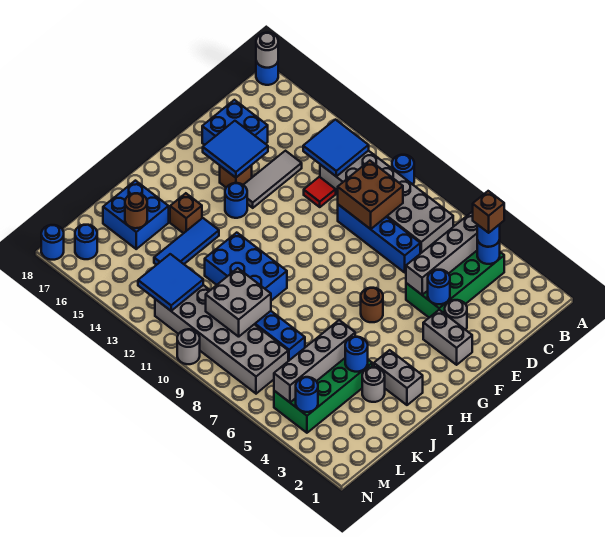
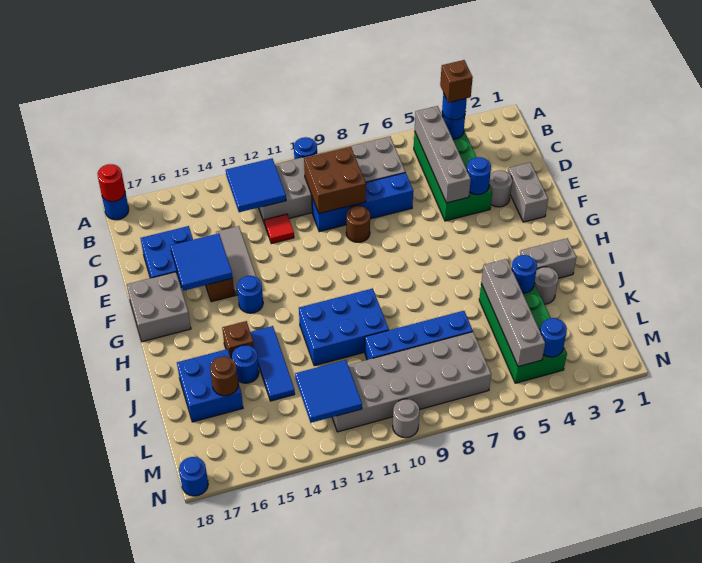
grey round brick A18 level 2 -> red round brick A18 level 2
grey brick F2:F3 level 1 -> grey brick E2:F2 level 1
brown round brick G6 level 1 -> brown round brick E9 level 1
grey brick K9:L10 level 2 -> grey brick F17:G18 level 1
blue round brick M17 level 1 -> blue round brick J15 level 1

